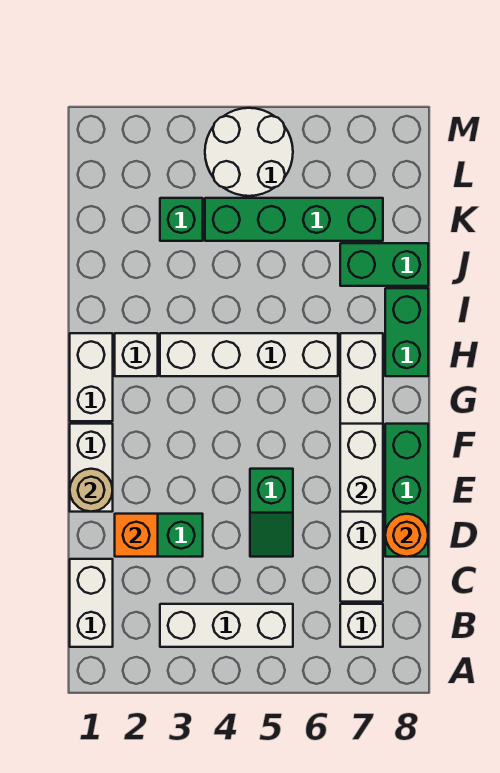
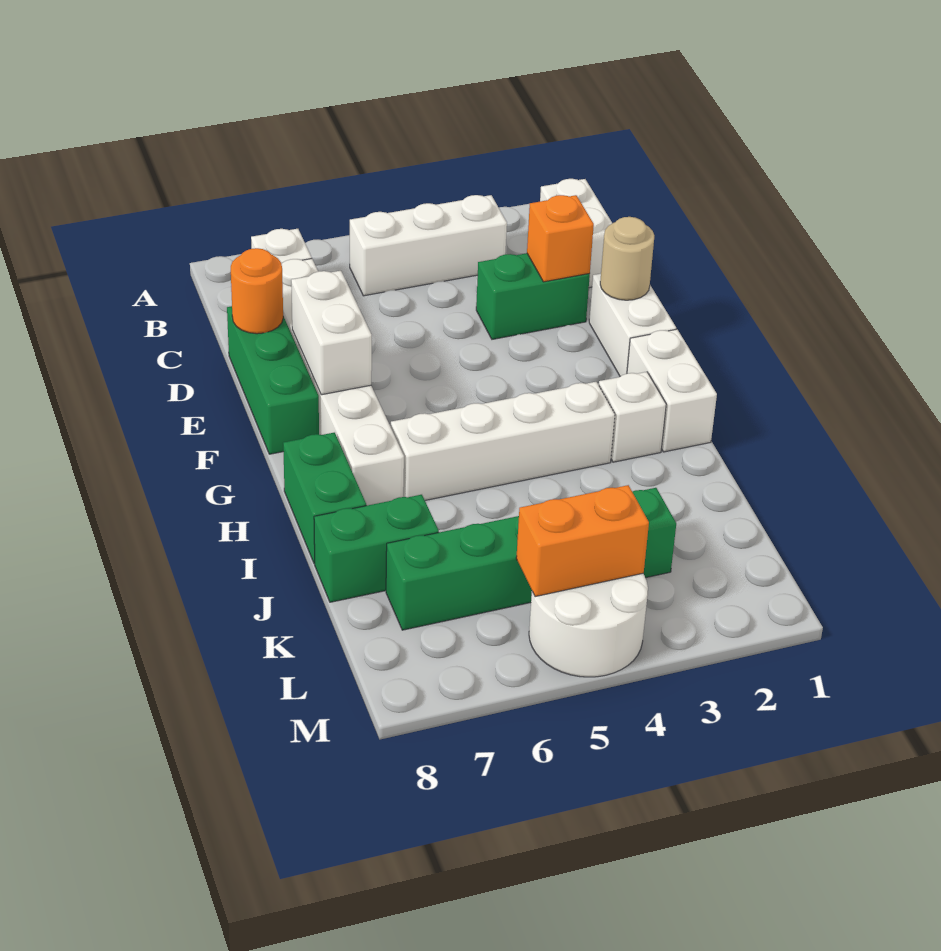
green slope D5:E5 level 1 top E -> none
none -> orange brick L4:L5 level 2

